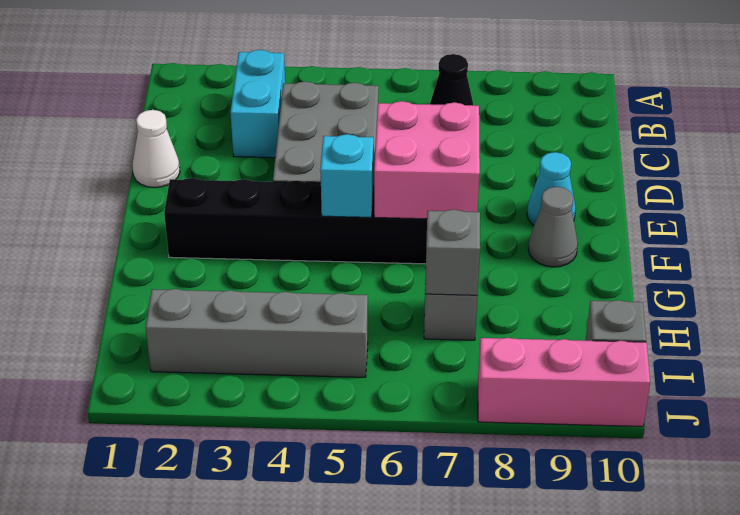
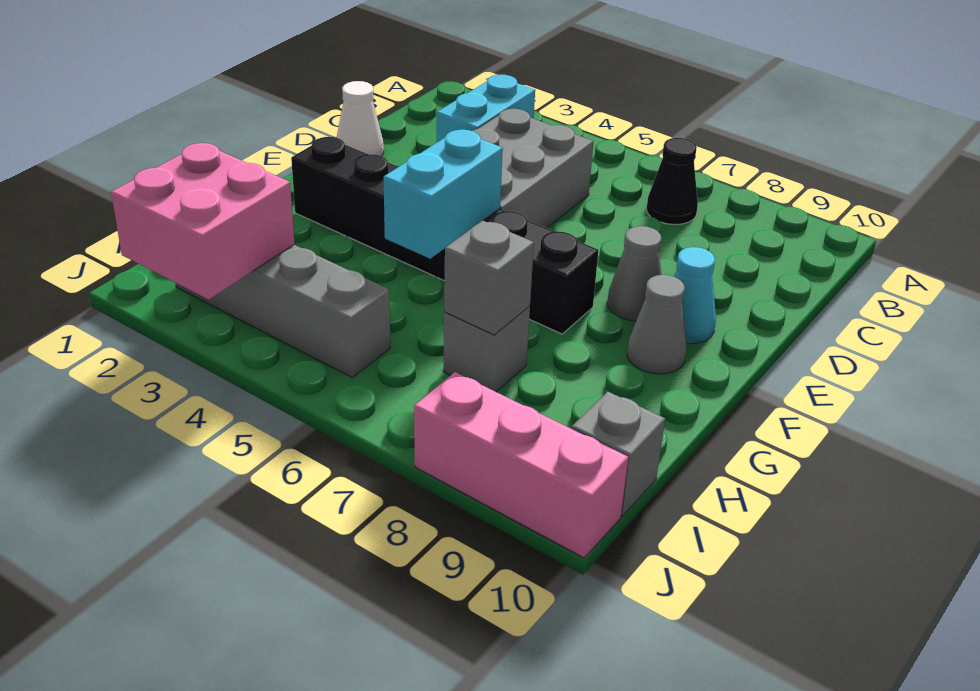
pink brick E6:F7 level 2 -> pink brick I2:J3 level 2
none -> grey cone E8 level 1
cyan brick F5 level 2 -> cyan brick F5:G5 level 2

